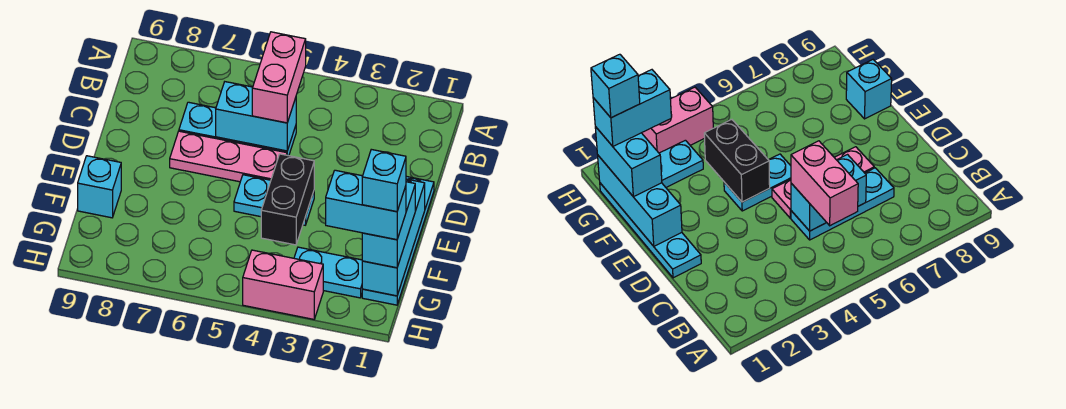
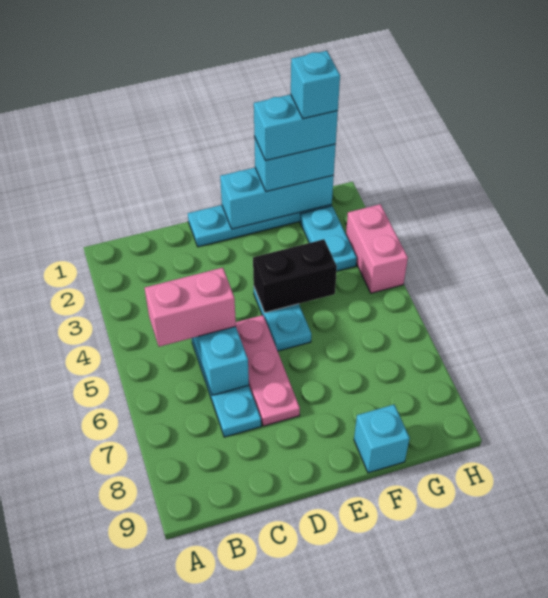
cyan brick G1:G2 level 4 -> cyan brick F1:G1 level 4

